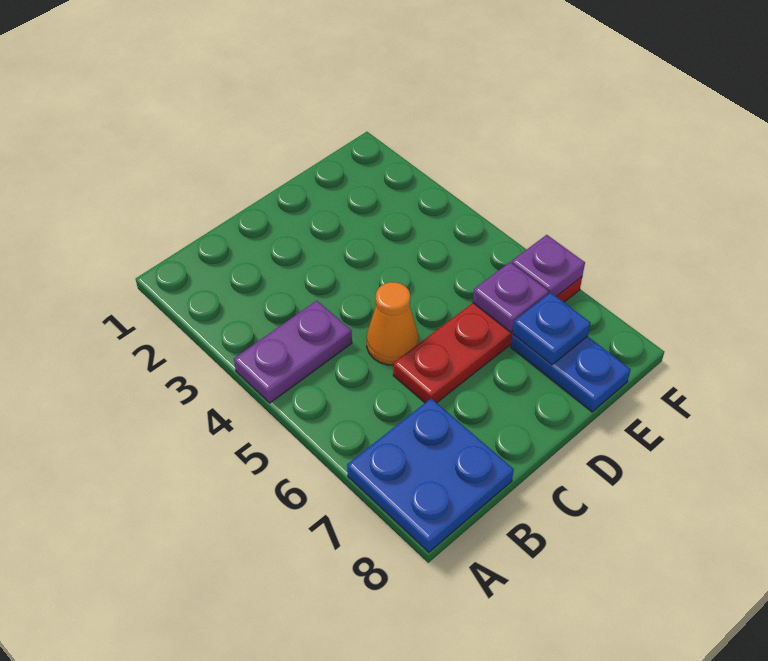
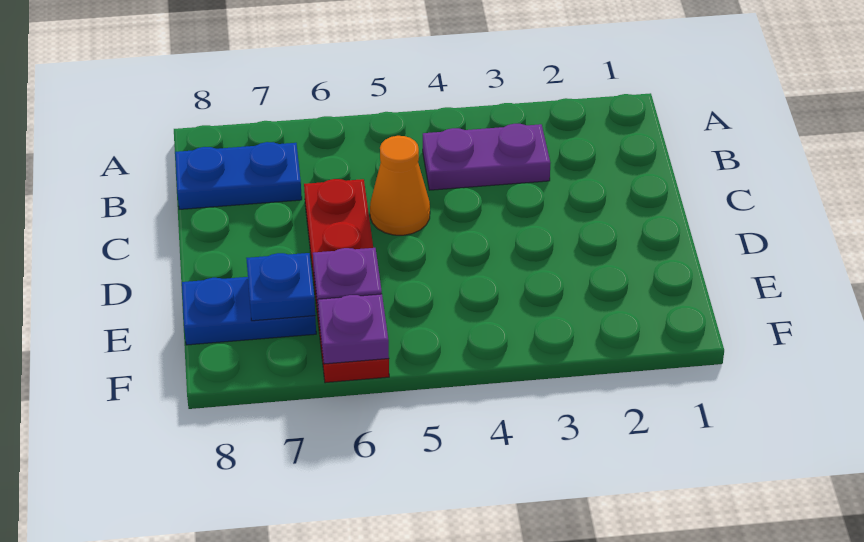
purple plate A4:B4 level 1 -> purple plate B3:B4 level 1
blue plate A7:B8 level 1 -> blue plate B7:B8 level 1

